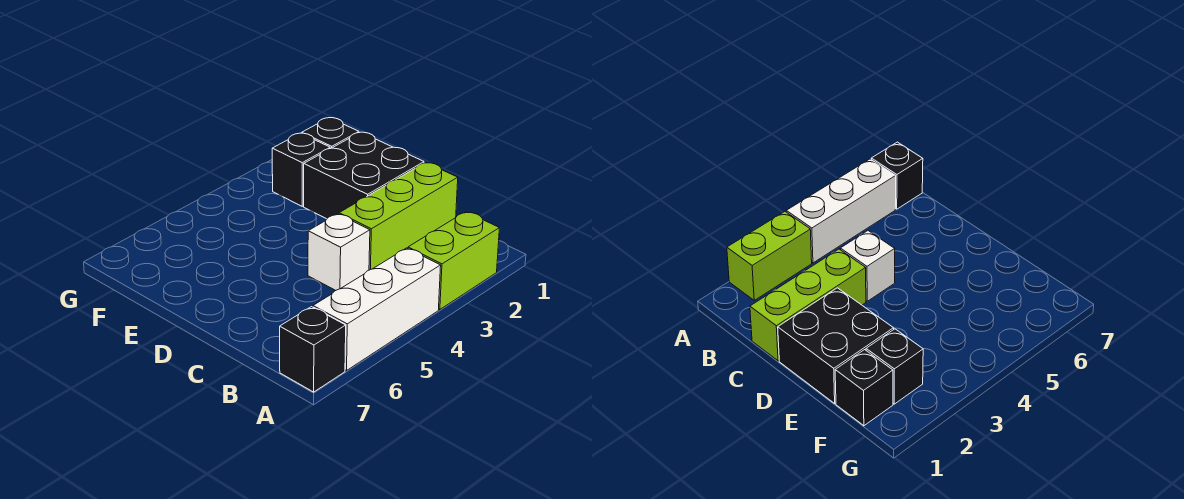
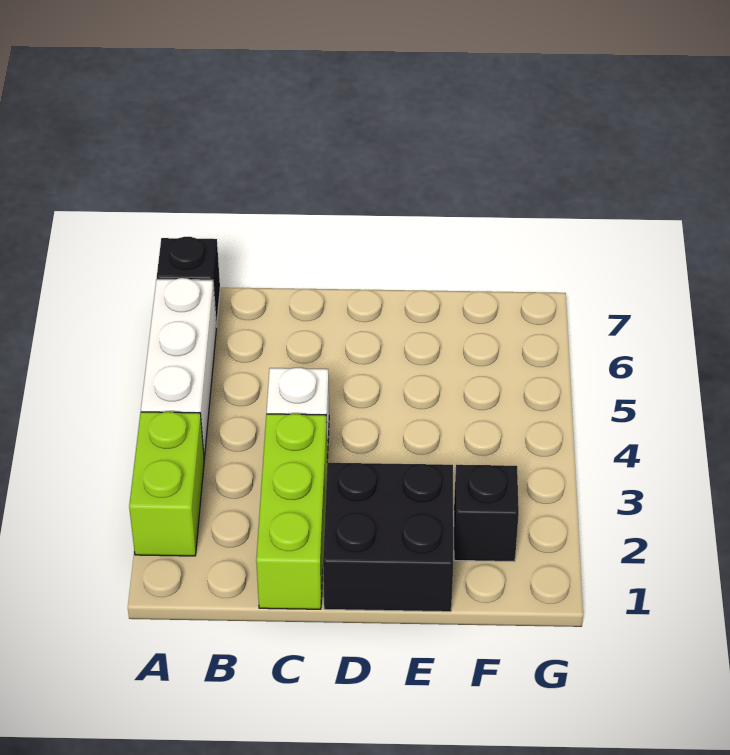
black brick F1 level 1 -> none

